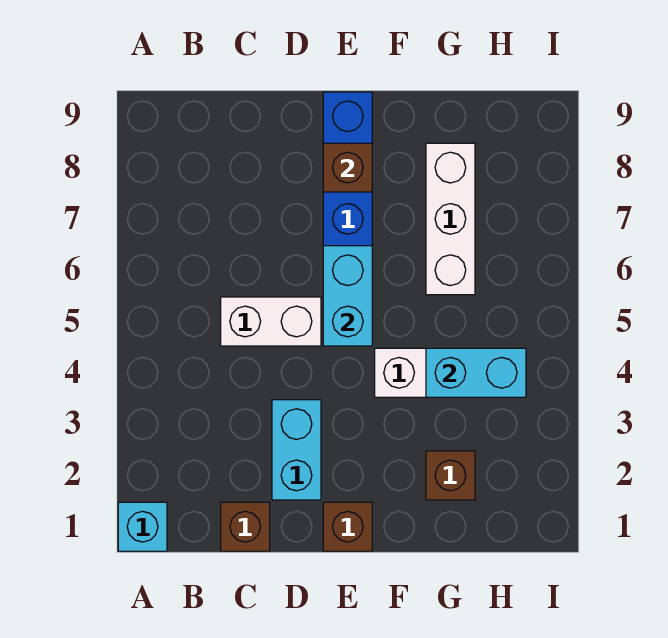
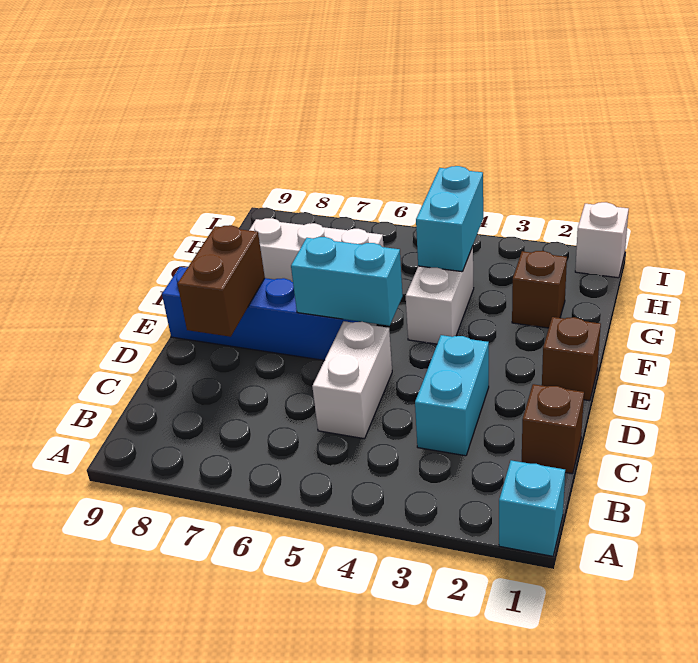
cyan brick D2:D3 level 1 -> cyan brick C3:D3 level 1
brown brick E8 level 2 -> brown brick D8:E8 level 2
none -> white brick I1 level 1

